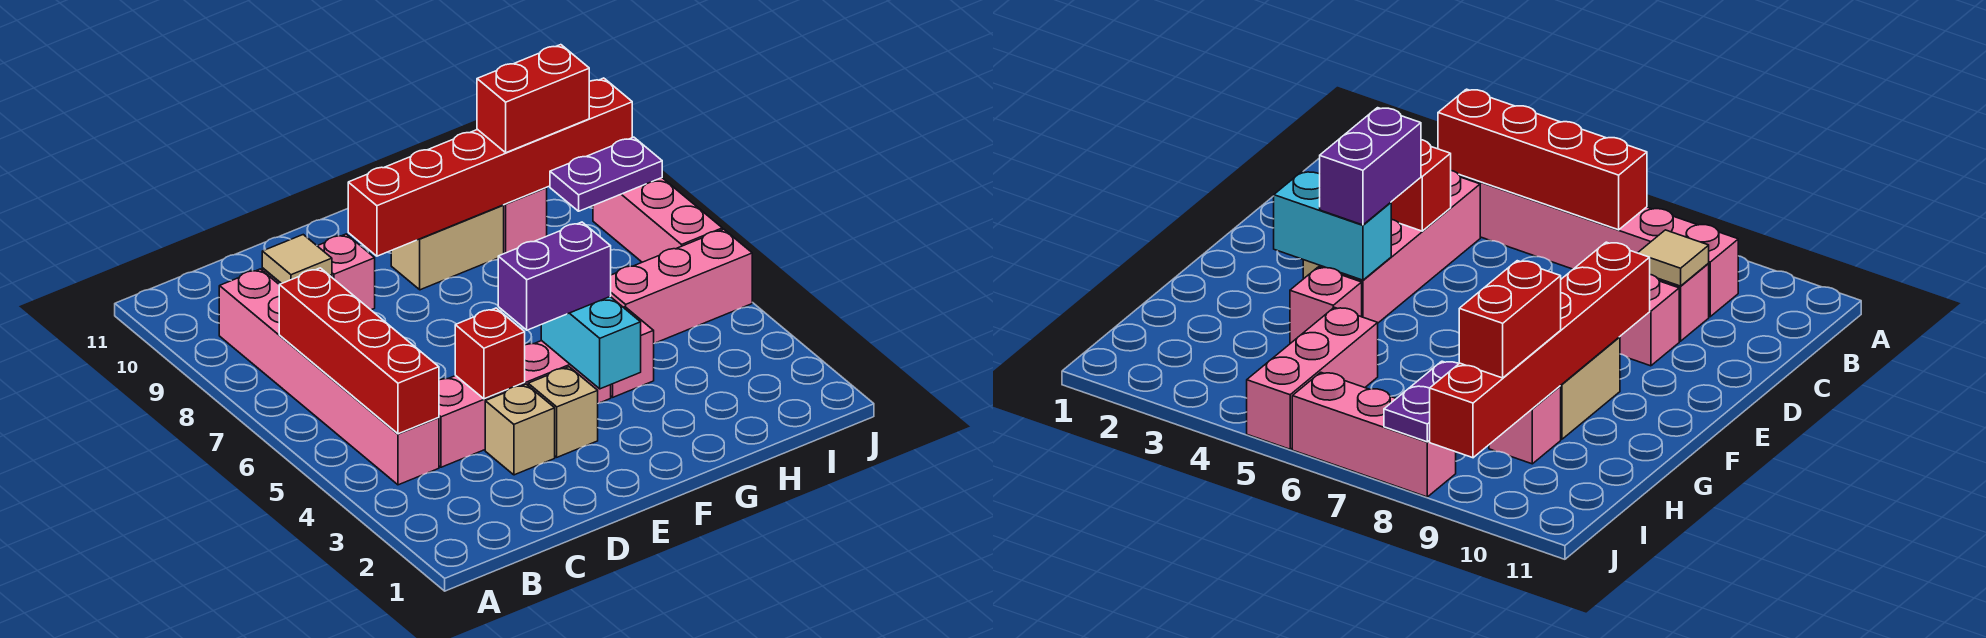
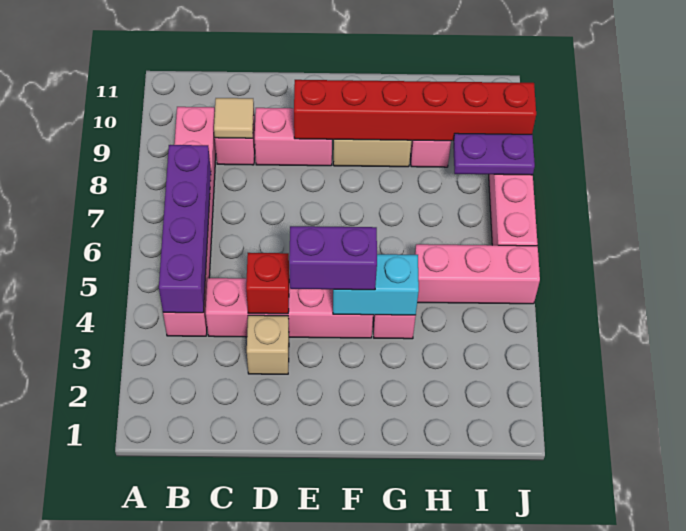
red brick B4:B7 level 2 -> purple brick B4:B7 level 2
pink brick D9 level 1 -> pink brick D9:E9 level 1
tan brick E3 level 1 -> none
cyan brick F3:F4 level 2 -> cyan brick F4:G4 level 2
red brick H9:I9 level 3 -> none

